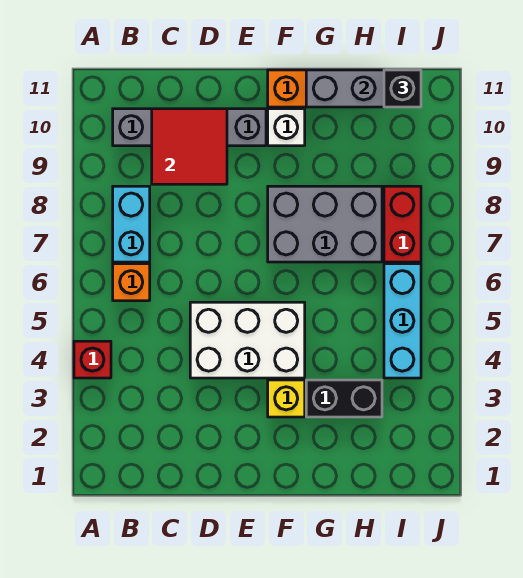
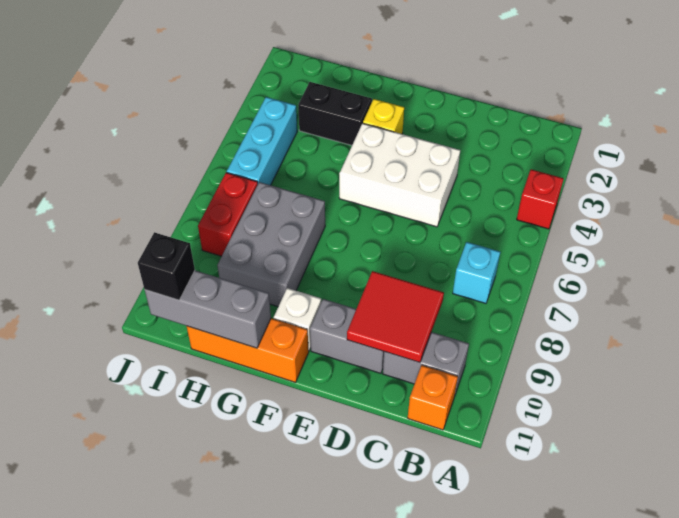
orange brick B6 level 1 -> orange brick B11 level 1
cyan brick B7:B8 level 1 -> cyan brick B7 level 1
grey brick F7:H8 level 1 -> grey brick G7:H9 level 1

